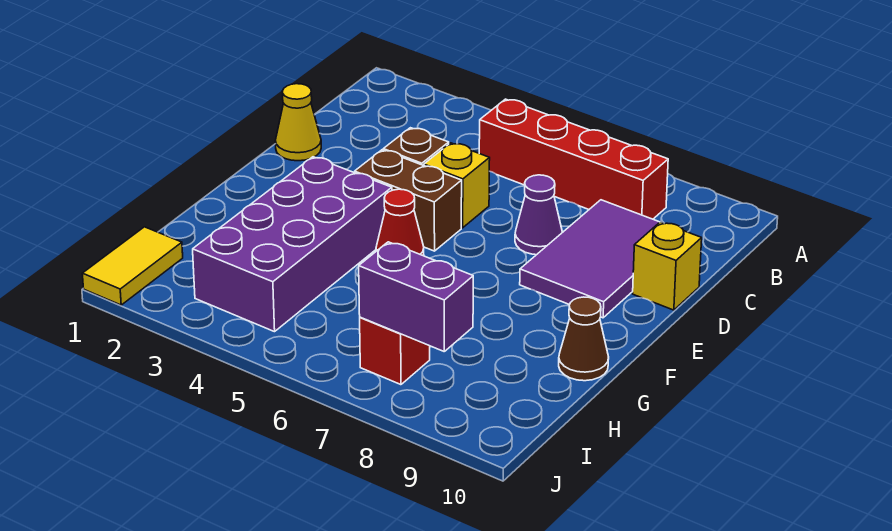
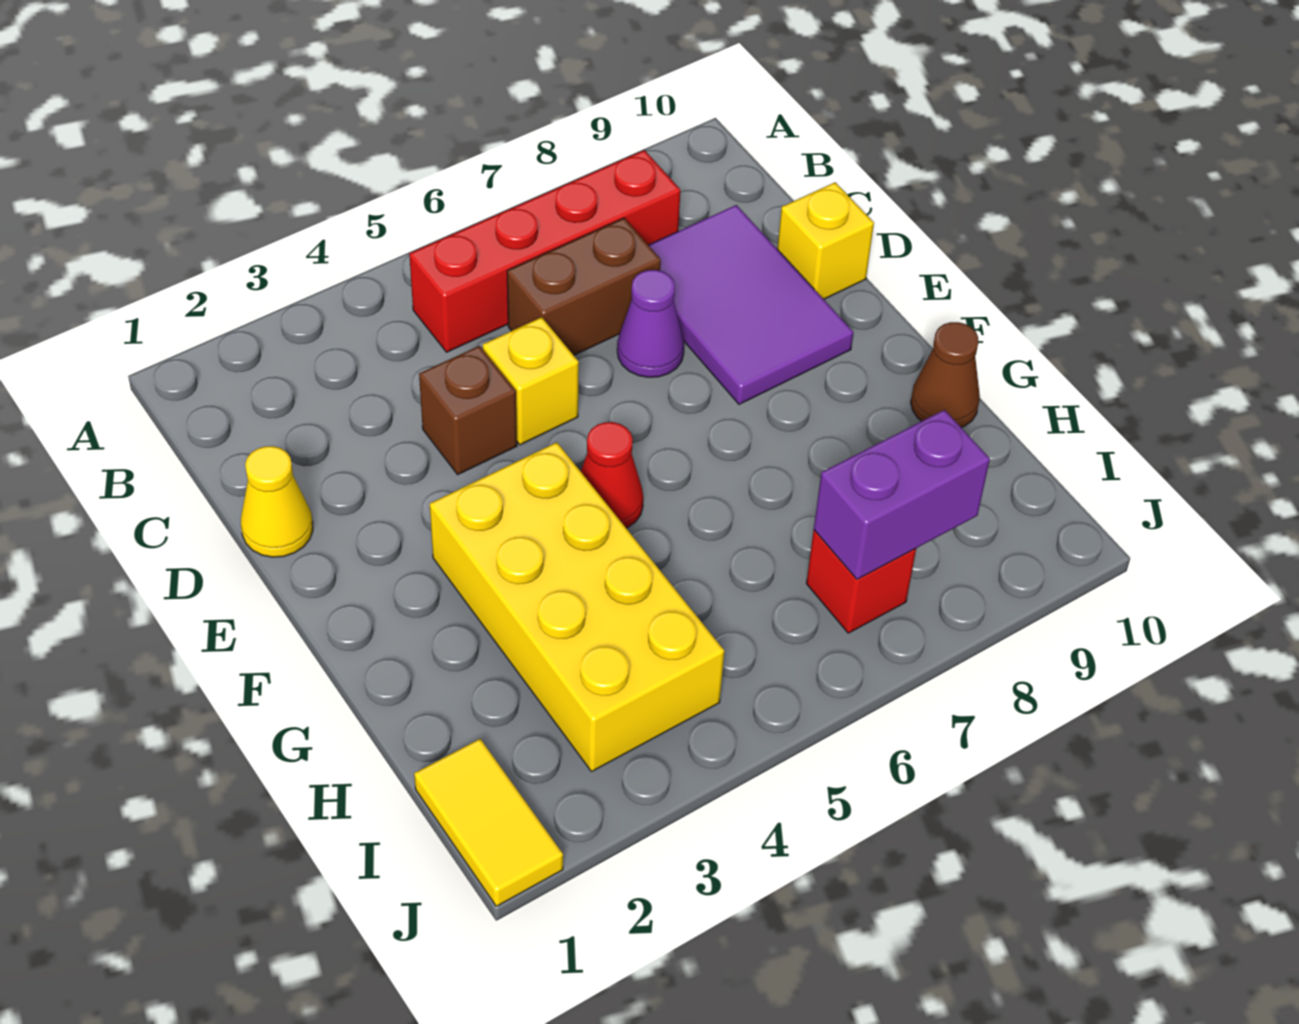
brown brick E4:E5 level 1 -> brown brick C6:C7 level 1
purple brick F3:I4 level 1 -> yellow brick F3:I4 level 1

